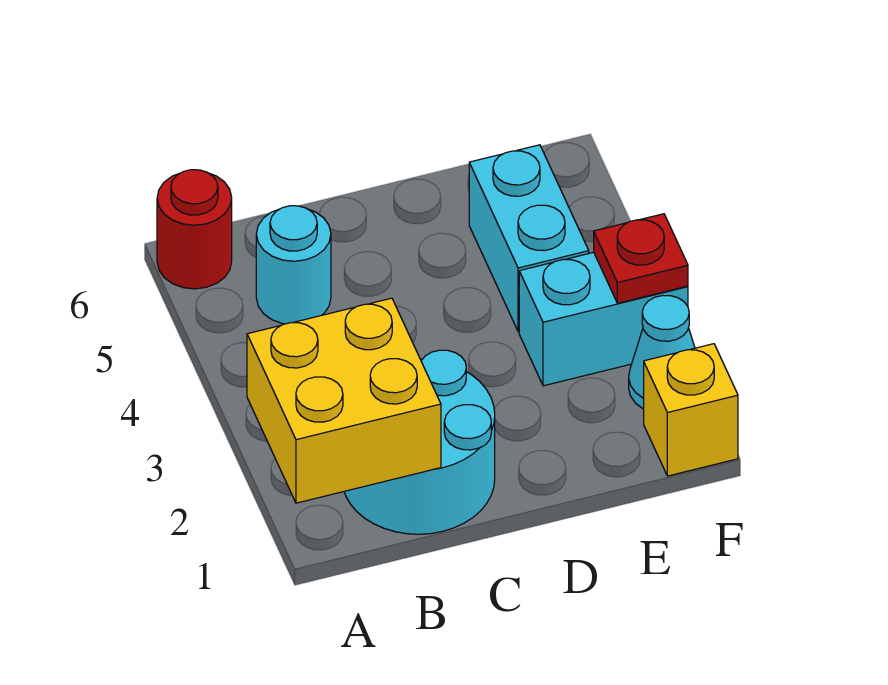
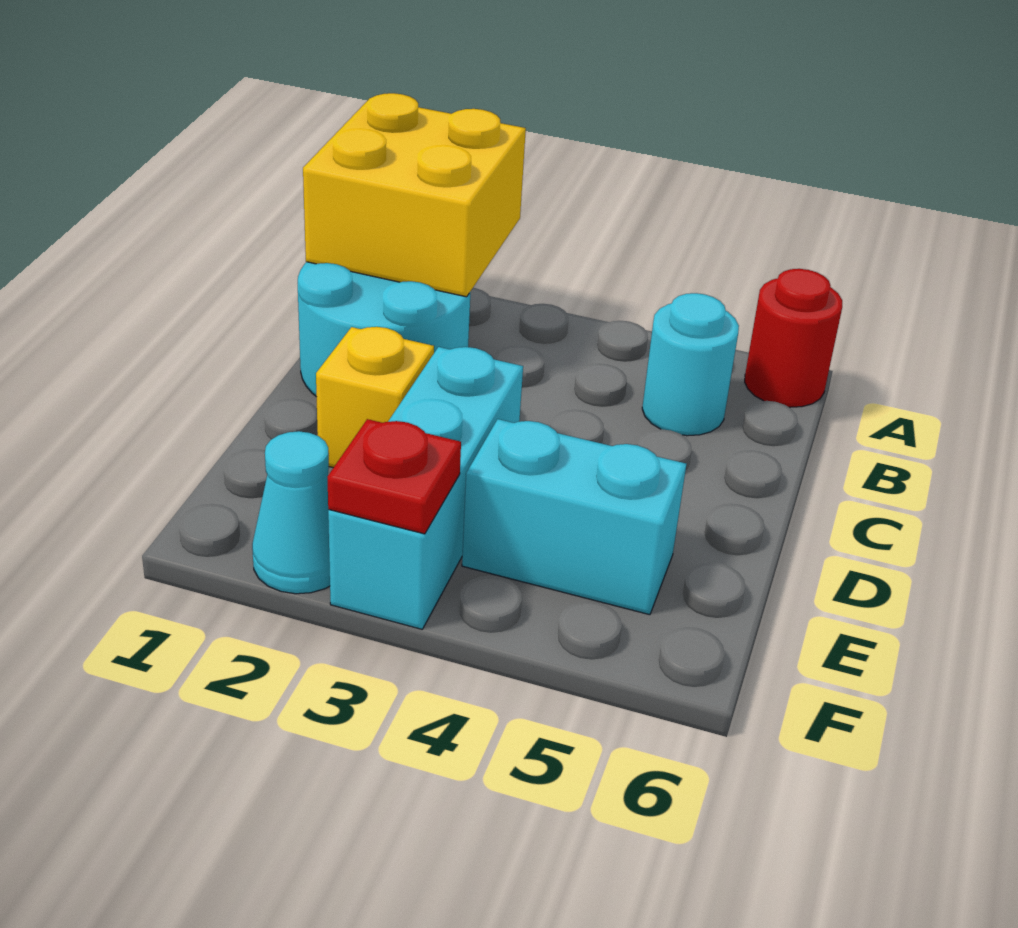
cyan brick E3:F3 level 1 -> cyan brick D3:F3 level 1
yellow brick F1 level 1 -> yellow brick D2 level 1

